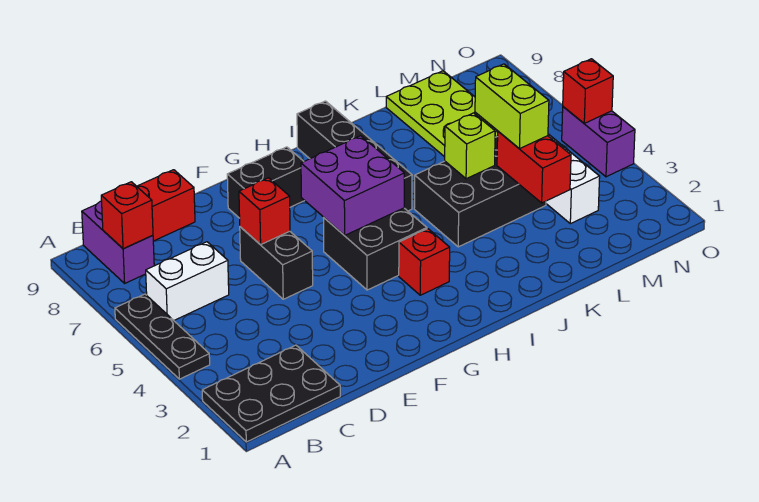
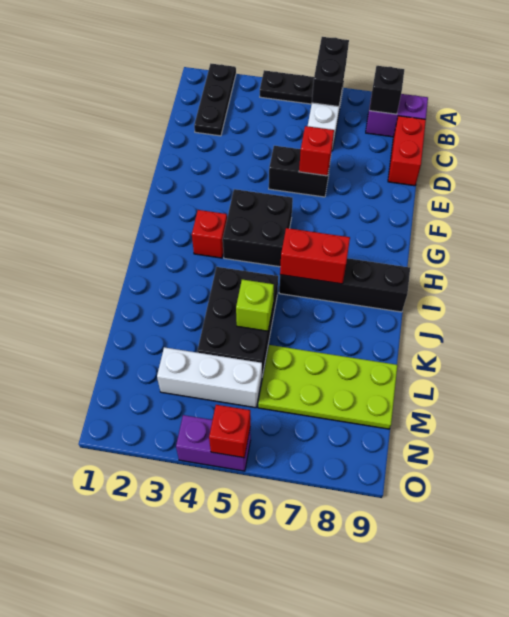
black plate A1:C2 level 1 -> black plate A2:C2 level 1
red brick B8 level 2 -> black brick B8 level 2
black brick F8:G8 level 1 -> black brick A6:B6 level 2
purple brick G5:H6 level 2 -> none
red brick L3:L4 level 2 -> red brick I6:I7 level 2
lime brick L4:L5 level 3 -> none

